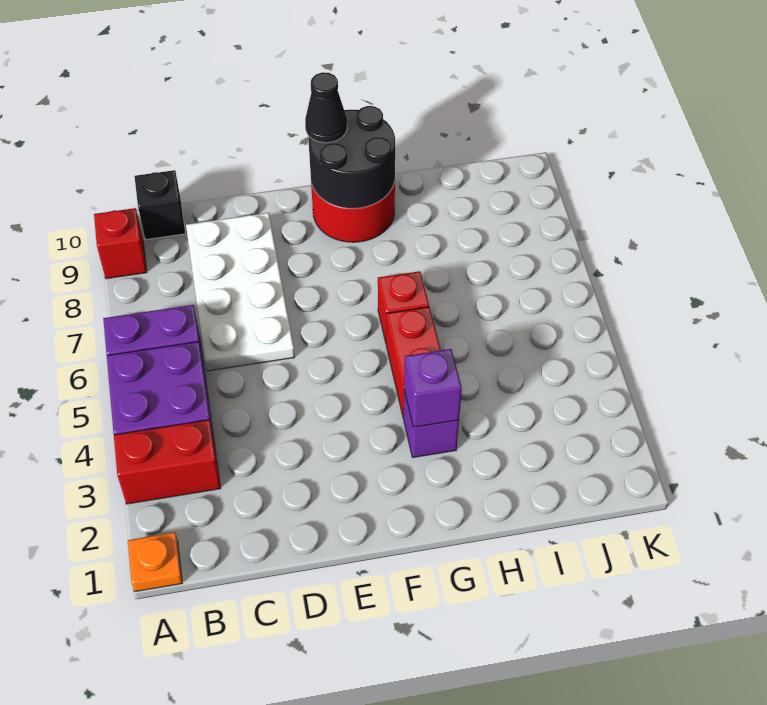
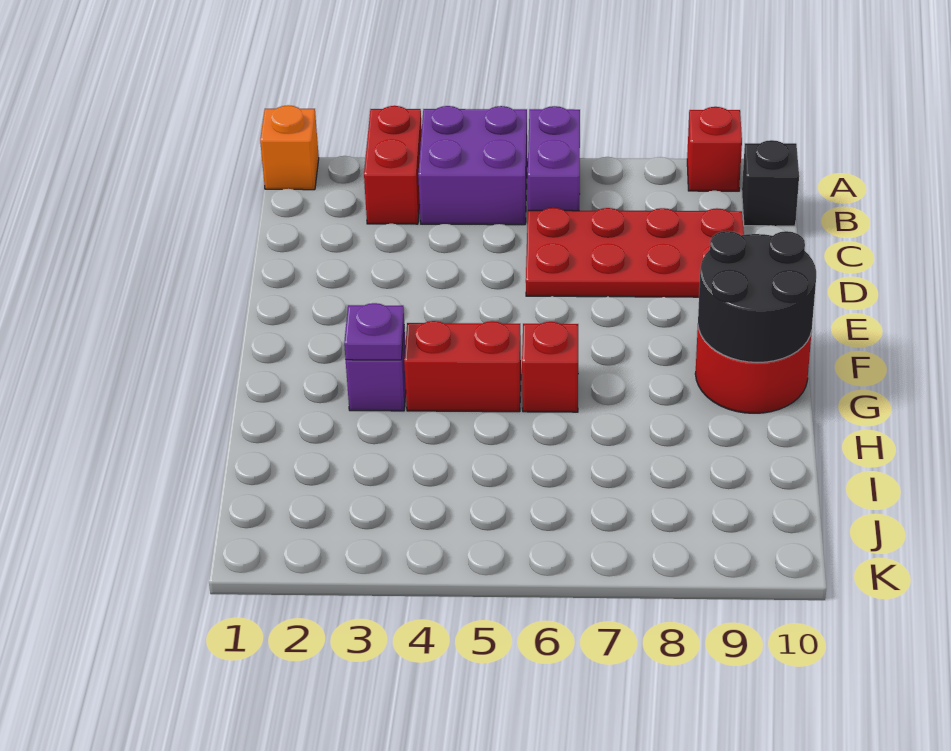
orange plate A1 level 1 -> orange brick A1 level 1
white plate C6:D9 level 1 -> red plate C6:D9 level 1
black cone F10 level 3 -> none
purple brick G3 level 2 -> purple plate G3 level 2

